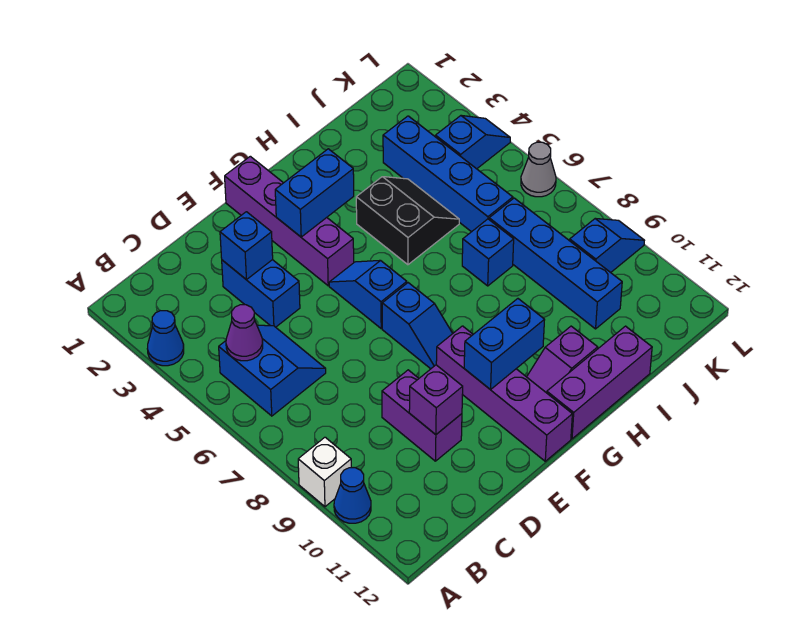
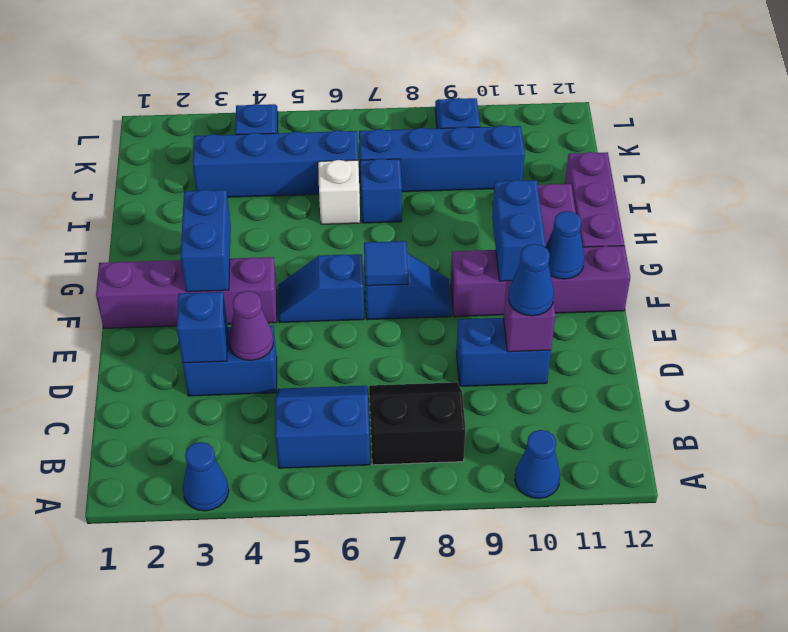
white brick A9 level 1 -> white brick I6 level 1
purple cone B5 level 2 -> purple cone D4 level 2
purple brick D9:D10 level 1 -> blue brick D9:D10 level 1
none -> blue cone D10 level 3
none -> blue tile F7 level 2
none -> blue cone F11 level 2
black slope H4:I5 level 1 top H -> black slope B7:C8 level 1 top B
grey cone L6 level 1 -> none

